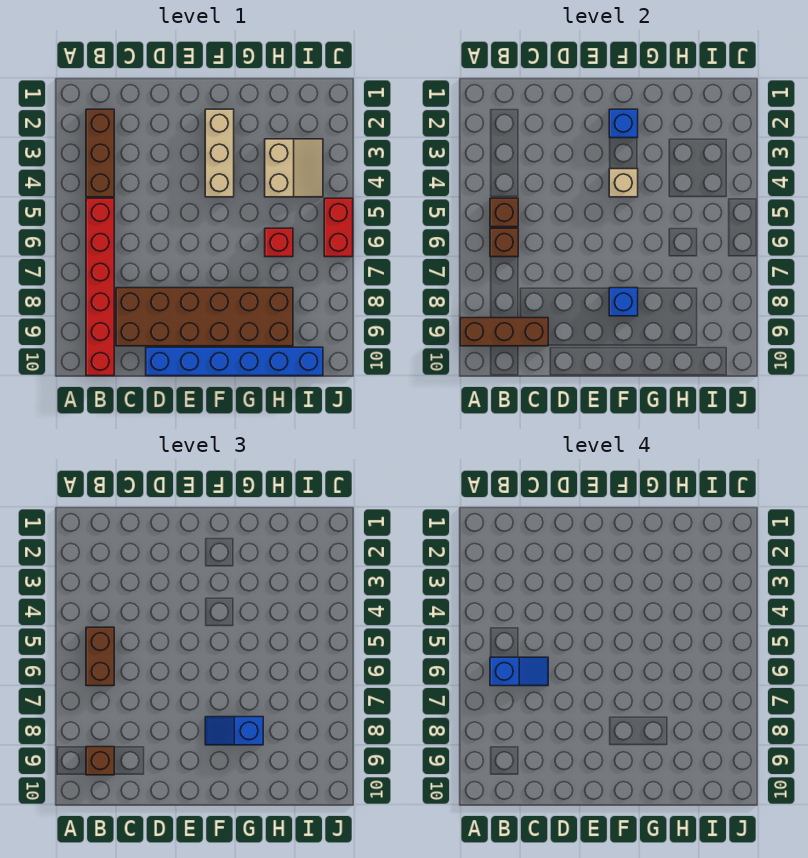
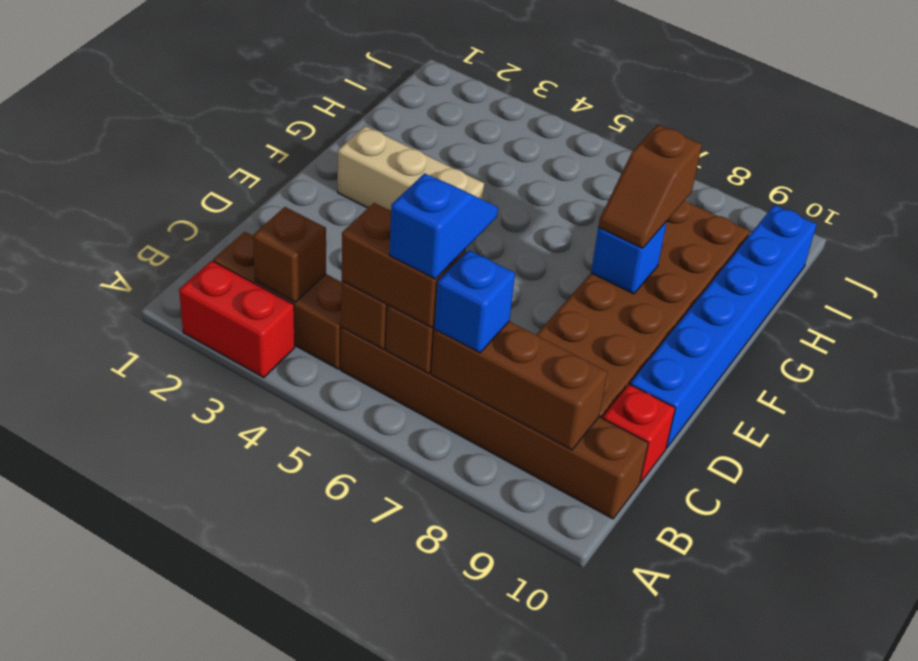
brown brick A9:C9 level 2 -> brown brick B7:B9 level 2
red brick B5:B10 level 1 -> brown brick B5:B10 level 1
brown brick B9 level 3 -> brown brick B3 level 2
blue brick F2 level 2 -> blue brick B7 level 3
tan brick F4 level 2 -> none
blue slope F8:G8 level 3 top G -> brown slope F8:G8 level 3 top G
tan slope H3:I4 level 1 top H -> none
red brick H6 level 1 -> red brick C10 level 1
red brick J5:J6 level 1 -> red brick A2:A3 level 1

